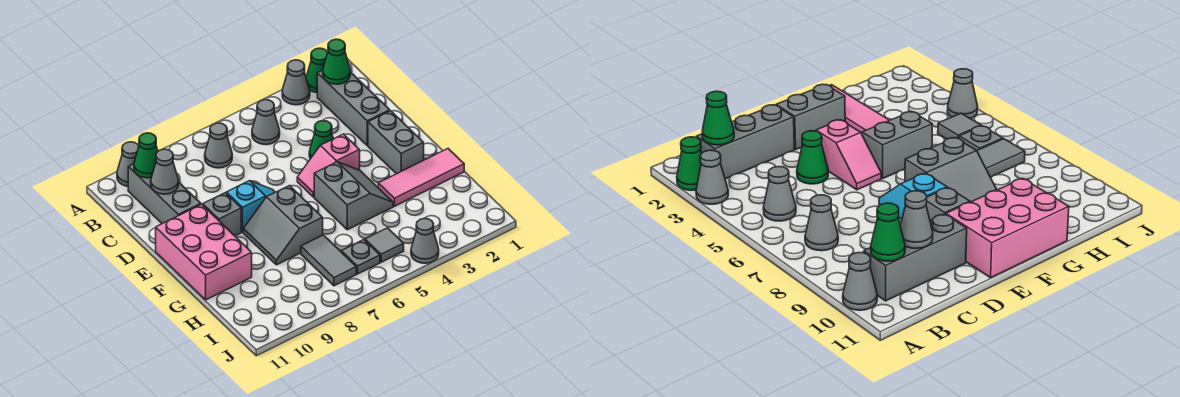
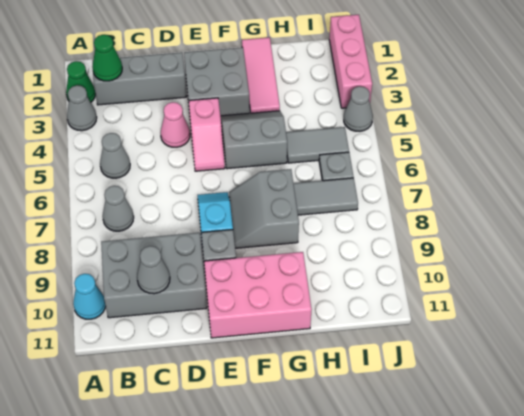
grey cone A10 level 1 -> cyan cone A10 level 1
grey brick B10:D10 level 1 -> grey brick B9:D10 level 1
green cone B10 level 2 -> none
green cone D4 level 1 -> pink cone D4 level 1
grey brick E2:F2 level 1 -> grey brick E2:F3 level 1
grey slope F7:G8 level 1 top 7 -> grey slope F7:G8 level 1 top G
grey tile I5 level 1 -> grey tile H5:I5 level 1
none -> pink brick J1:J3 level 1

